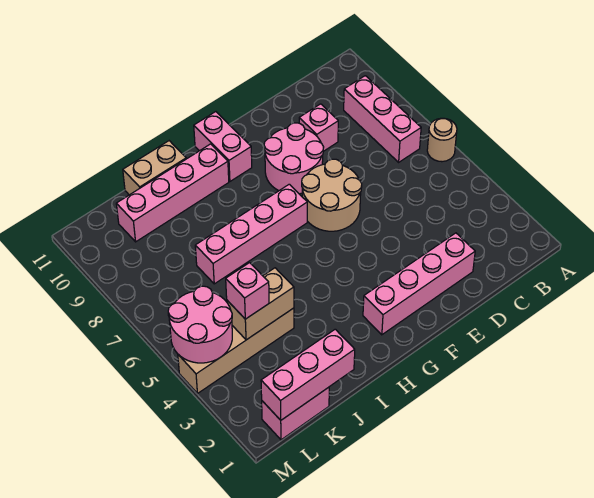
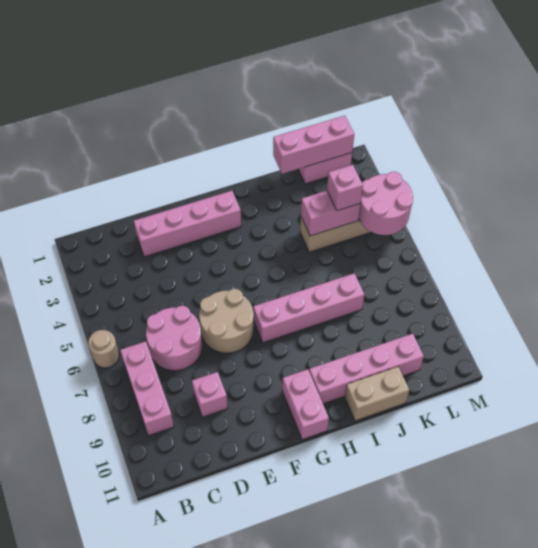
pink round brick E8:F9 level 1 -> pink round brick C6:D7 level 1
tan brick J4:K4 level 2 -> pink brick J4:K4 level 2

